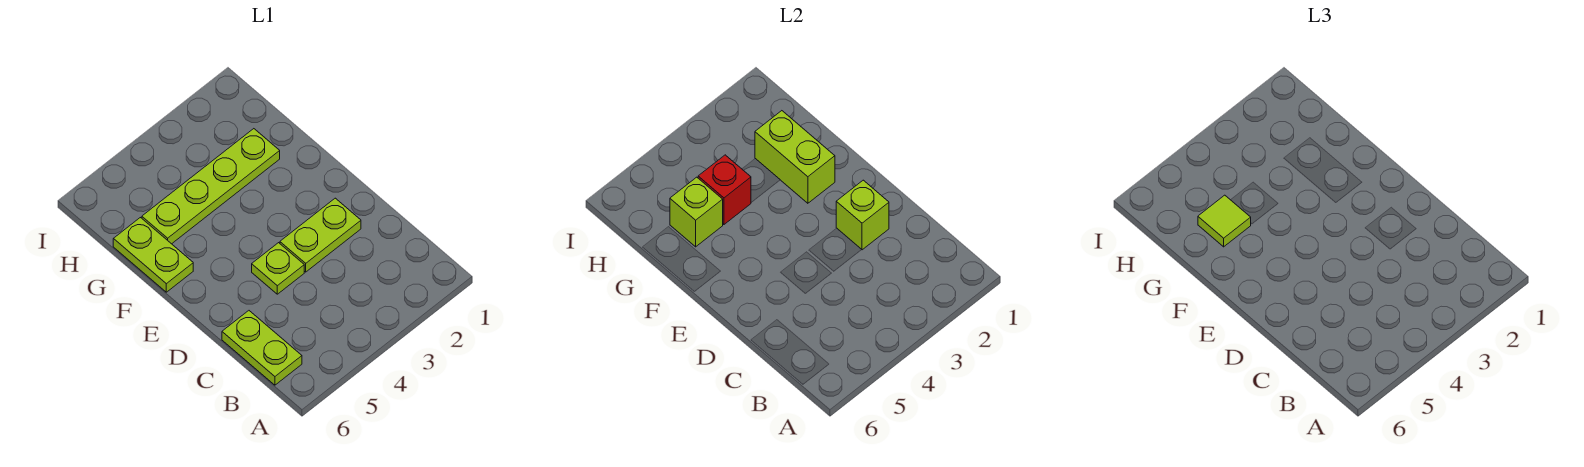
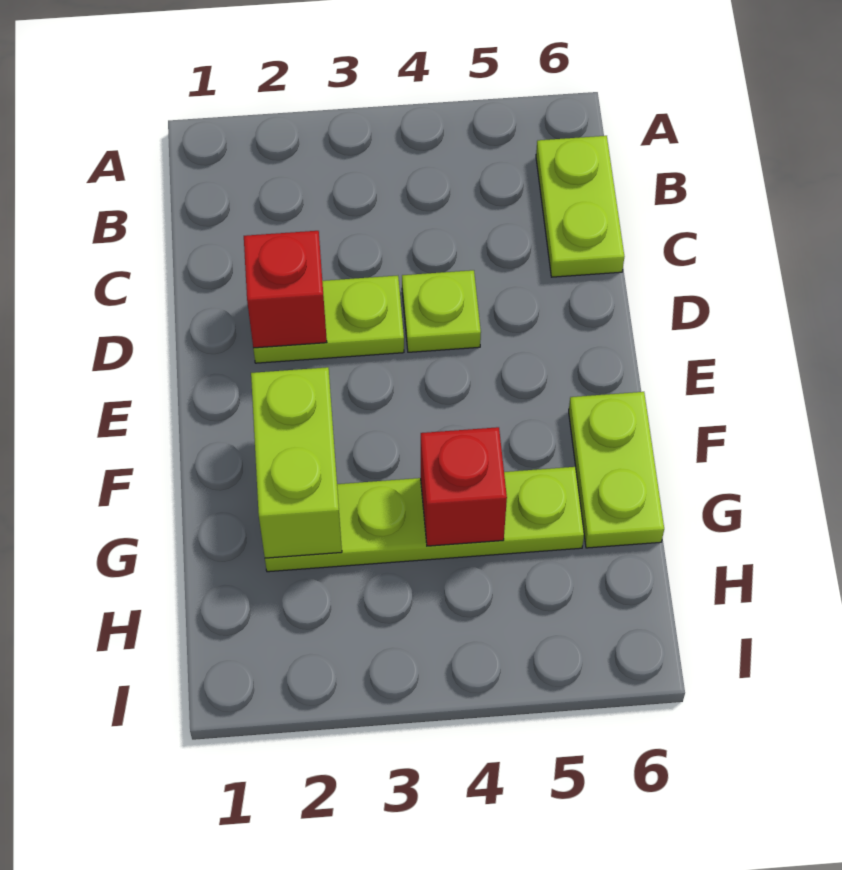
lime brick D2 level 2 -> red brick D2 level 2
lime brick G5 level 2 -> none
lime tile G5 level 3 -> none

